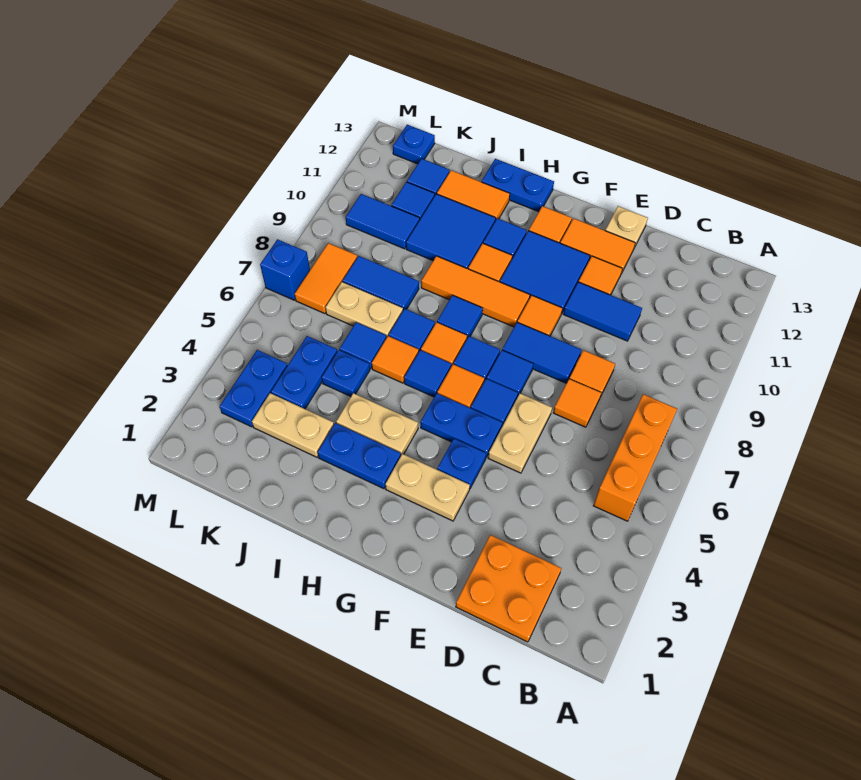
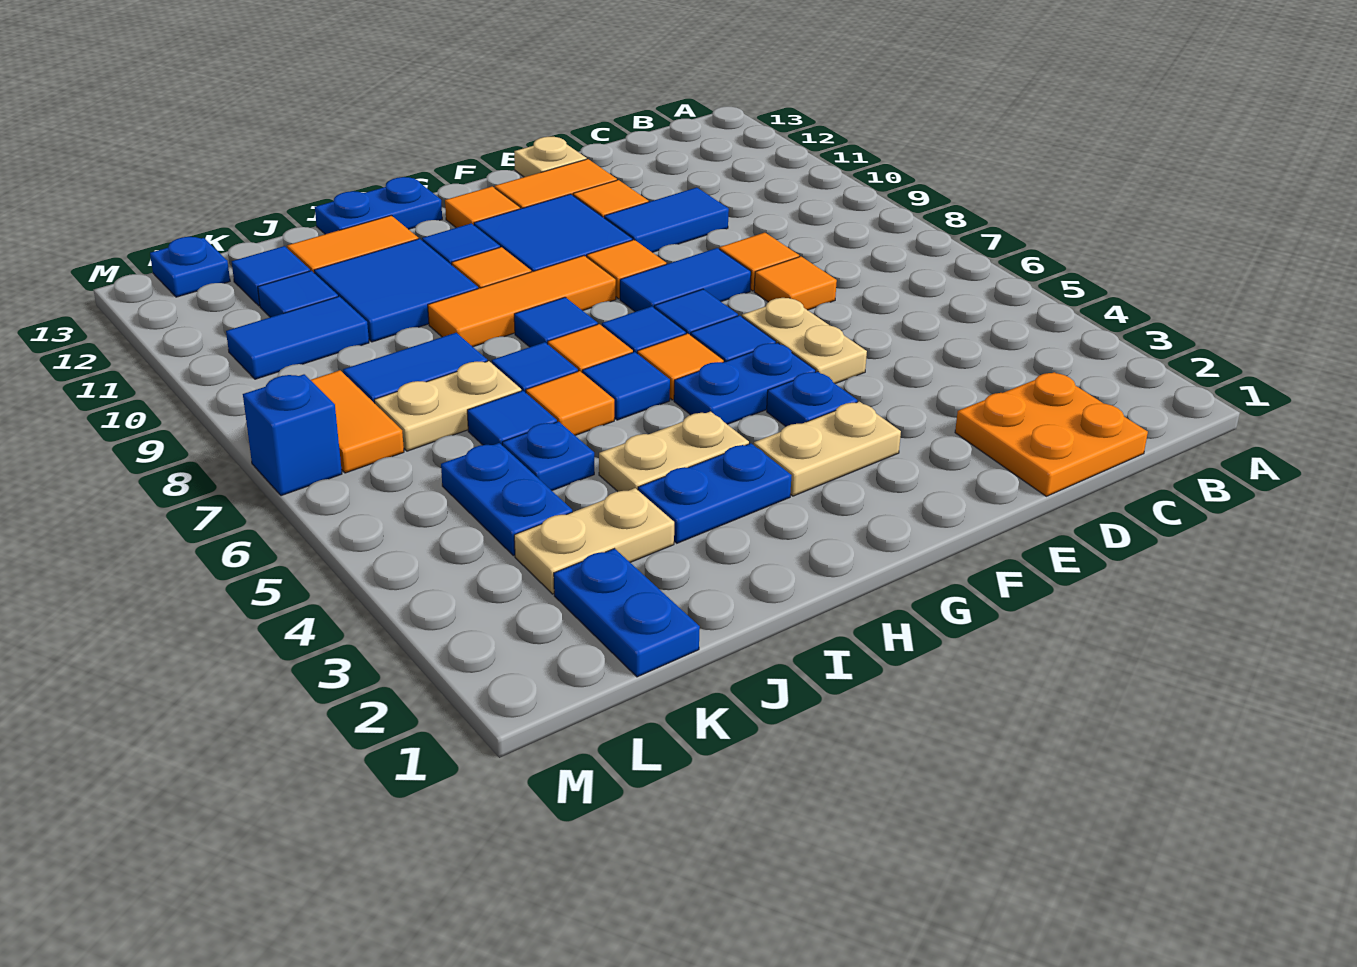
orange brick B5:B7 level 1 -> none
blue plate L3:L4 level 1 -> blue plate K1:K2 level 1

